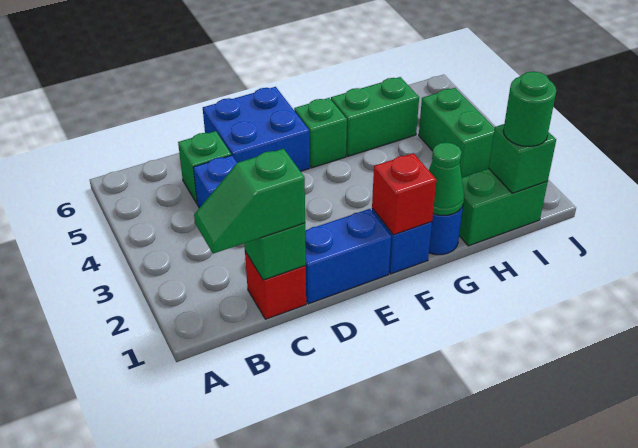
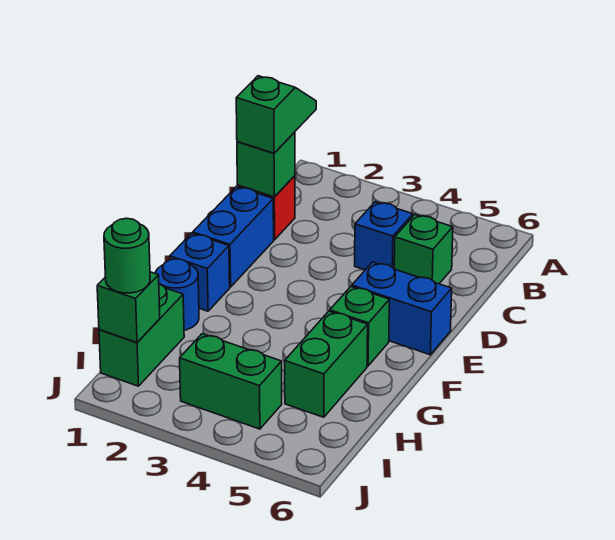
blue brick D5:E6 level 1 -> blue brick E5:E6 level 1
red brick F1 level 2 -> none
green cone G1 level 2 -> none

